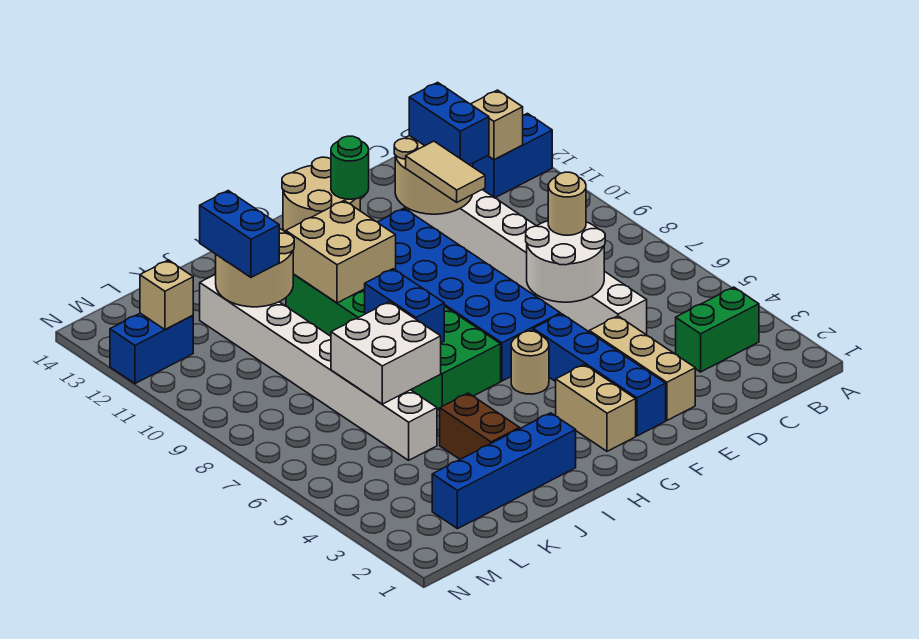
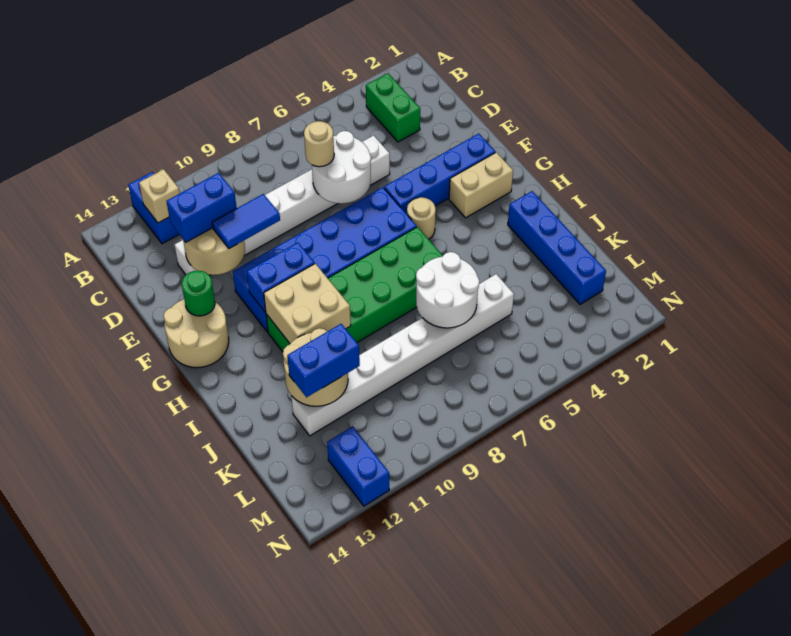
tan brick E2:E4 level 1 -> none
tan tile E10:E11 level 3 -> blue tile E10:E11 level 3
blue brick I7:I8 level 2 -> blue brick G10:G11 level 2
brown brick J3:J4 level 1 -> none
white brick J6:K7 level 2 -> white round brick J6:K7 level 2
tan brick M12 level 2 -> none

